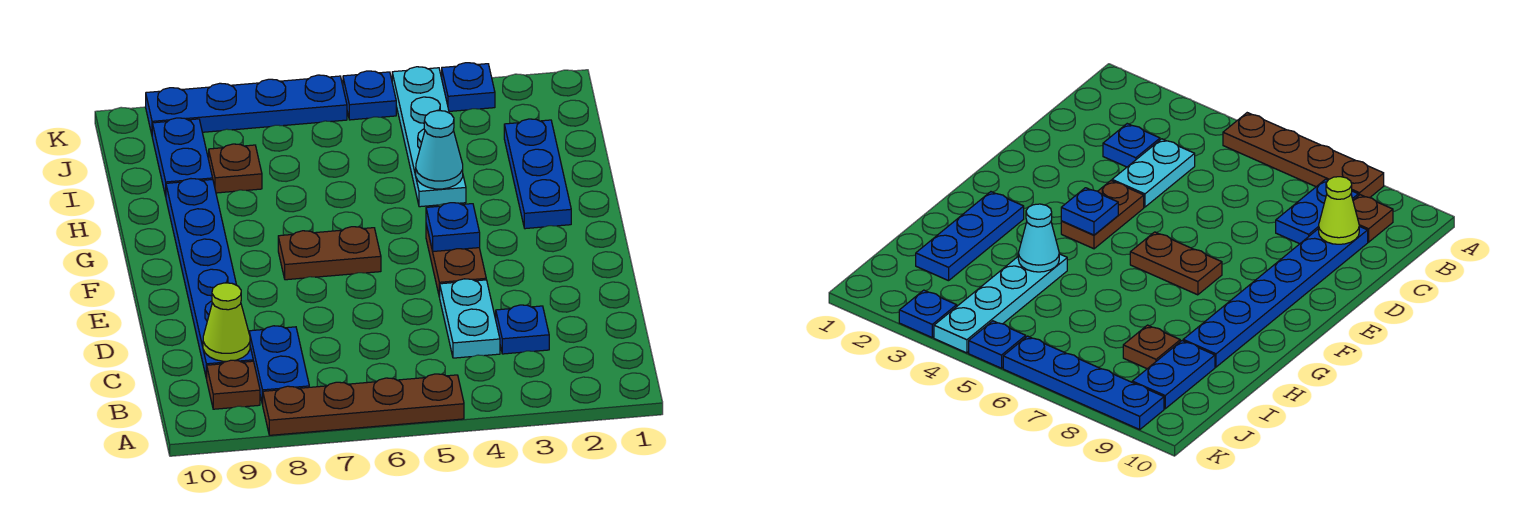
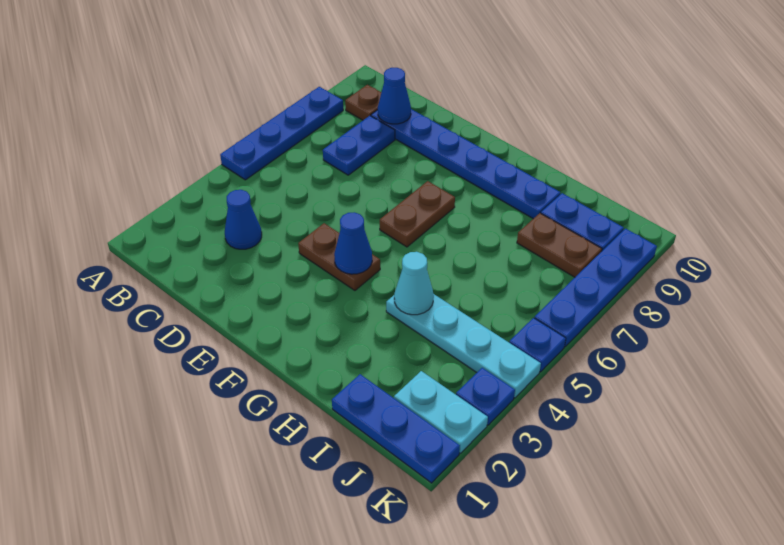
brown plate A5:A8 level 1 -> blue plate A5:A8 level 1
blue plate B8:C8 level 1 -> blue plate C7:C8 level 1
blue plate C3 level 1 -> blue cone C3 level 1
cyan plate C4:D4 level 1 -> cyan plate J2:K2 level 1
lime cone C9 level 2 -> blue cone C9 level 2
blue plate F4 level 2 -> blue cone F4 level 2
blue plate G2:I2 level 1 -> blue plate I1:K1 level 1
brown plate I8 level 1 -> brown plate I8:J8 level 1

